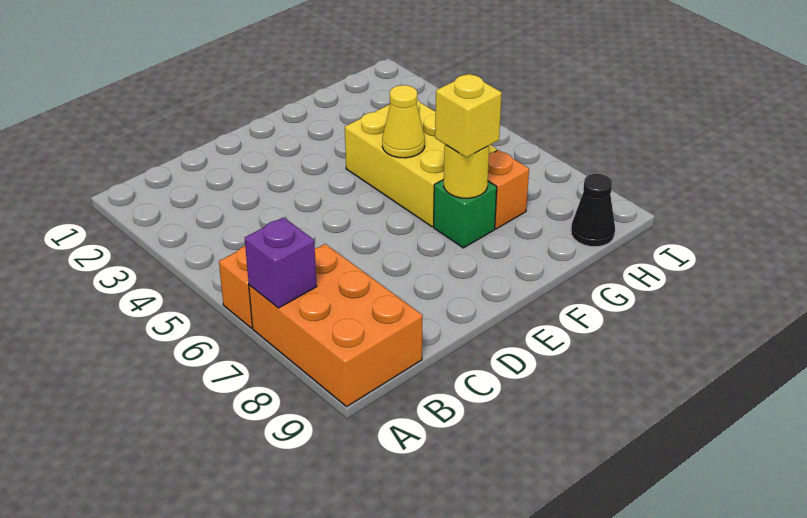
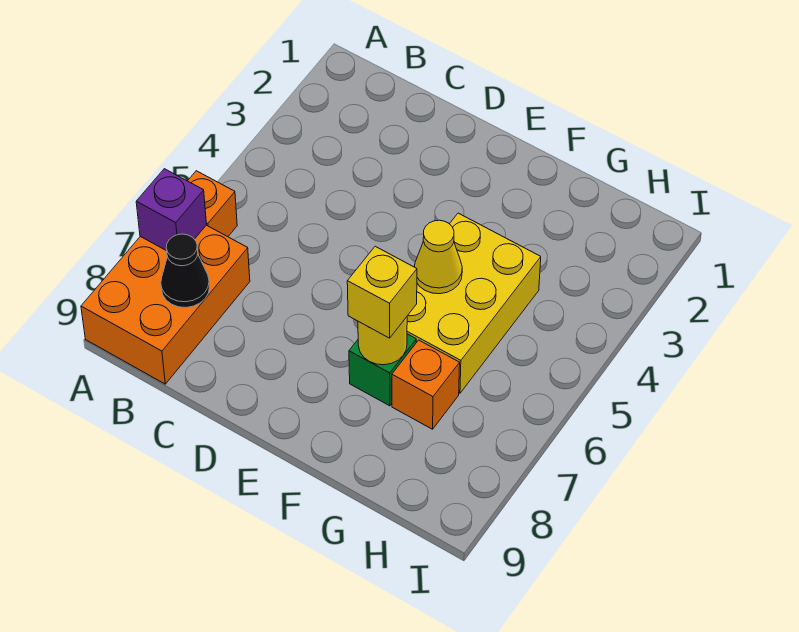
black cone H9 level 1 -> black cone B8 level 2

